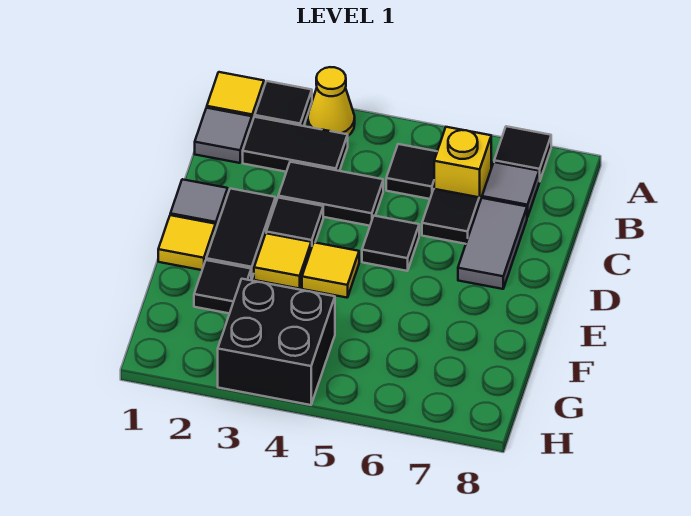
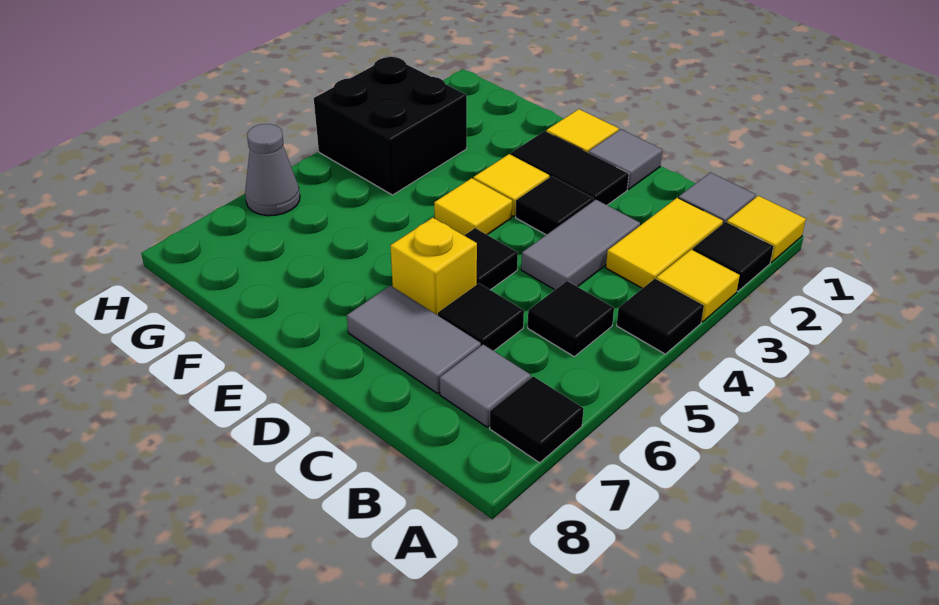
yellow cone A3 level 1 -> yellow tile A3 level 1
black tile B2:B3 level 1 -> yellow tile B2:B3 level 1
yellow brick B6 level 1 -> yellow brick D6 level 1
black tile C3:C4 level 1 -> grey tile C3:C4 level 1
black tile F2 level 1 -> black tile A4 level 1
none -> grey cone H6 level 1

